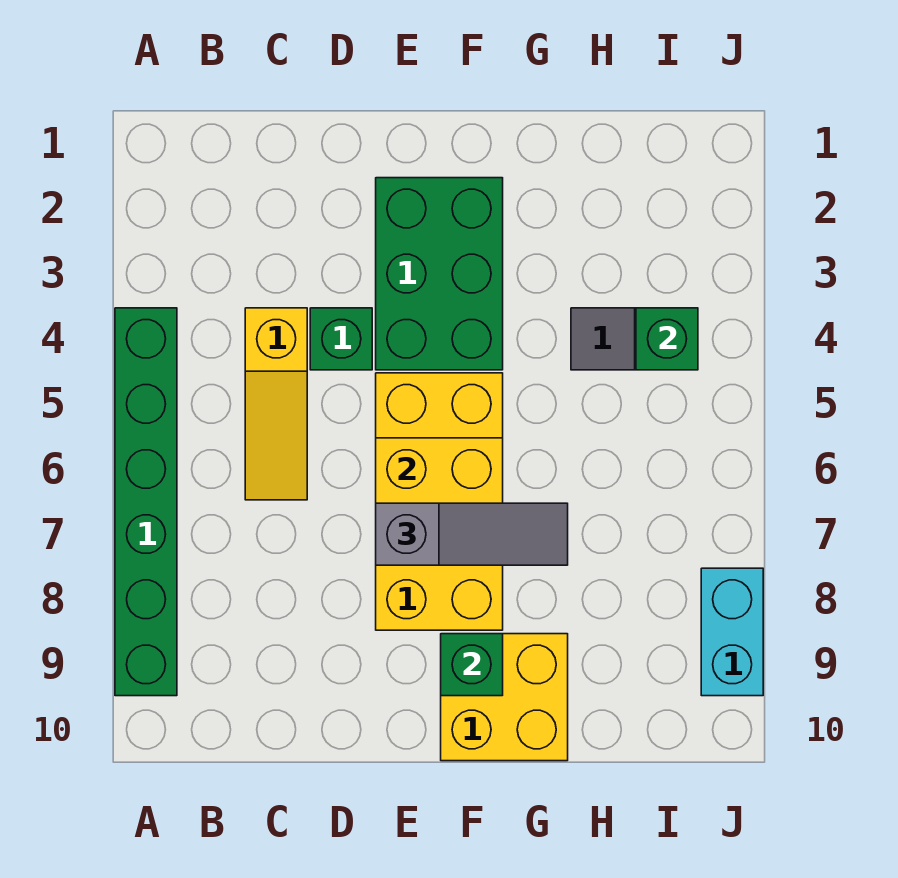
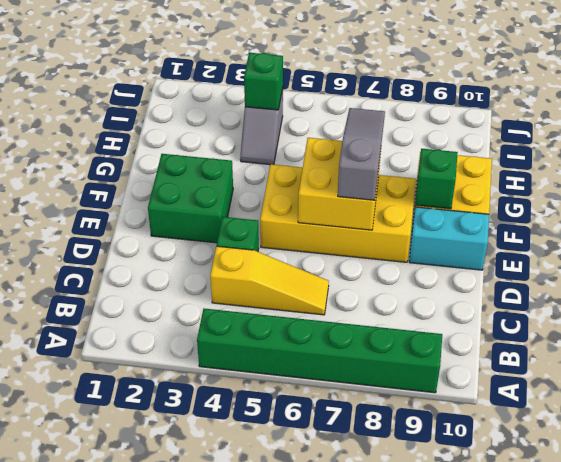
green brick E2:F4 level 1 -> green brick E2:F3 level 1
cyan brick J8:J9 level 1 -> cyan brick E9:E10 level 1

